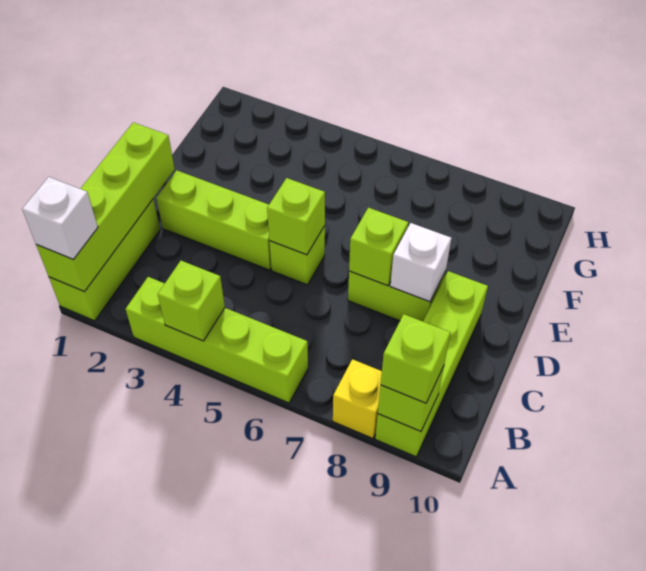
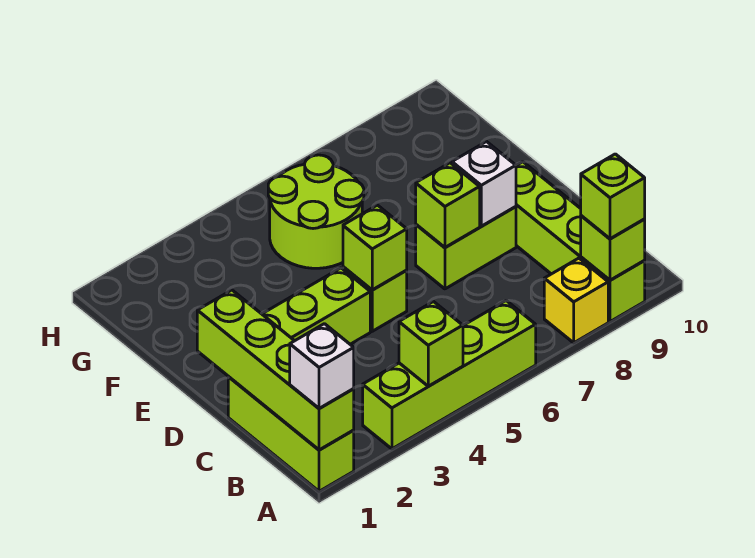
none -> lime round brick F5:G6 level 1

